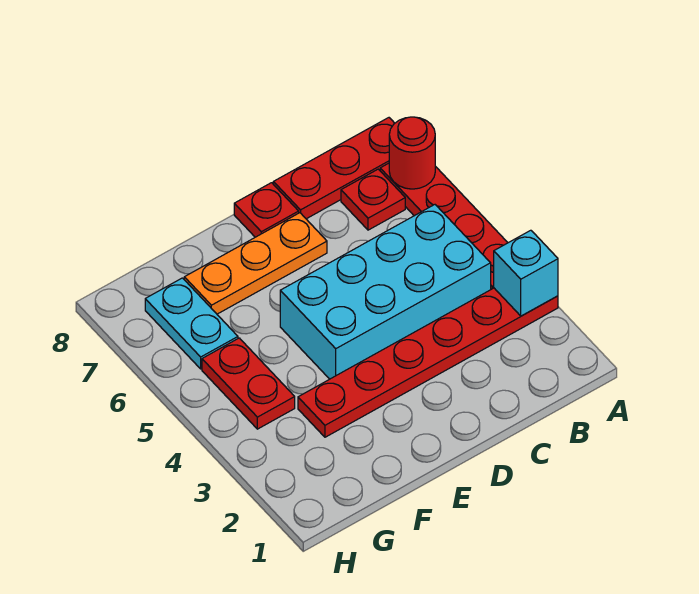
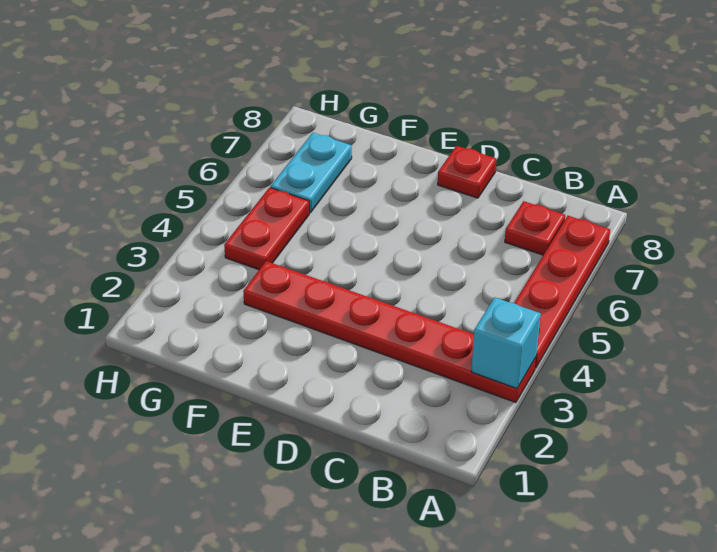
red round brick A7 level 2 -> none
red plate A8:C8 level 1 -> none
cyan brick B4:E5 level 1 -> none
orange plate D7:F7 level 1 -> none

